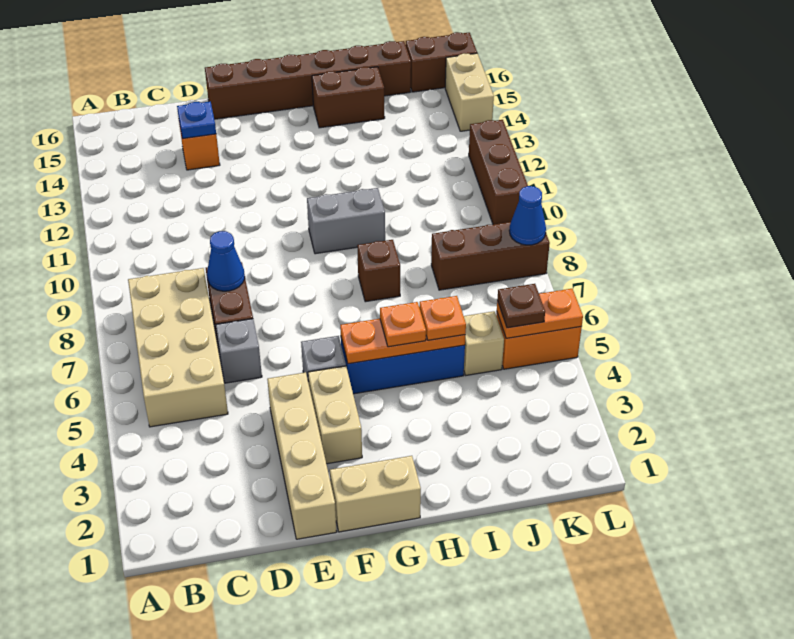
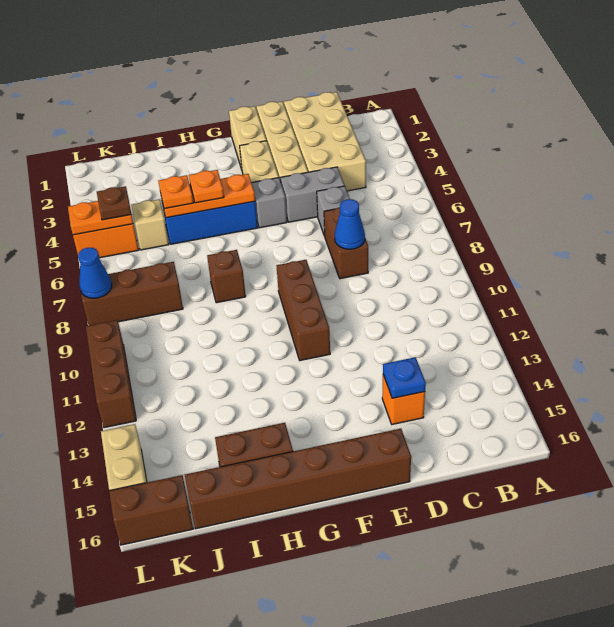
tan brick B5:C8 level 1 -> tan brick C1:D4 level 1
tan brick F1:G1 level 1 -> tan brick F1:F2 level 1
none -> brown brick F9:F11 level 1
grey brick G10:H10 level 1 -> grey brick D5:E5 level 1

